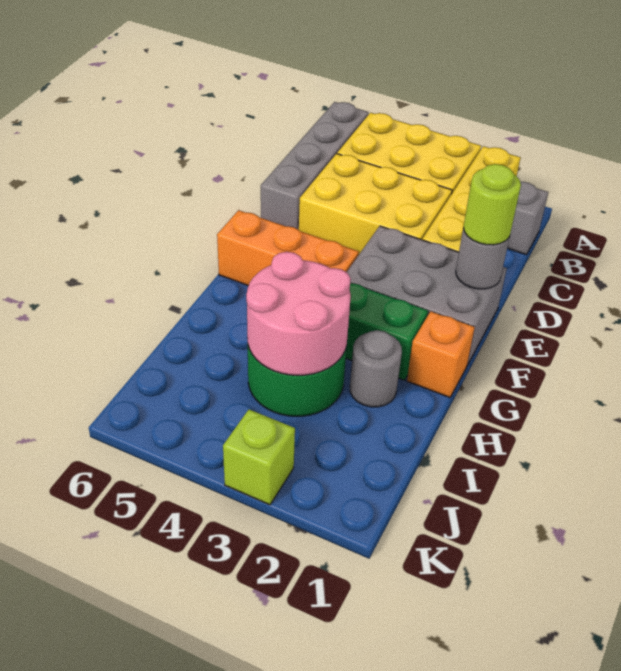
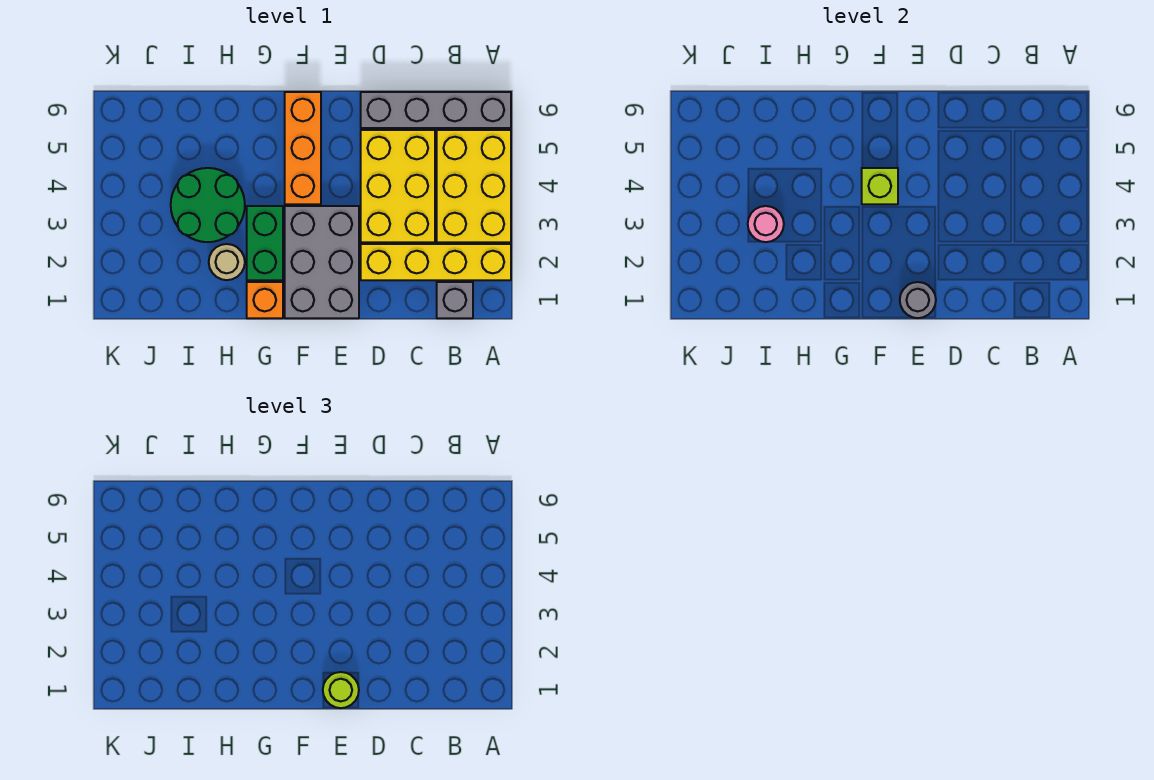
grey round brick H2 level 1 -> tan round brick H2 level 1
pink round brick H3:I4 level 2 -> pink round brick I3 level 2
lime brick K3 level 1 -> lime brick F4 level 2

